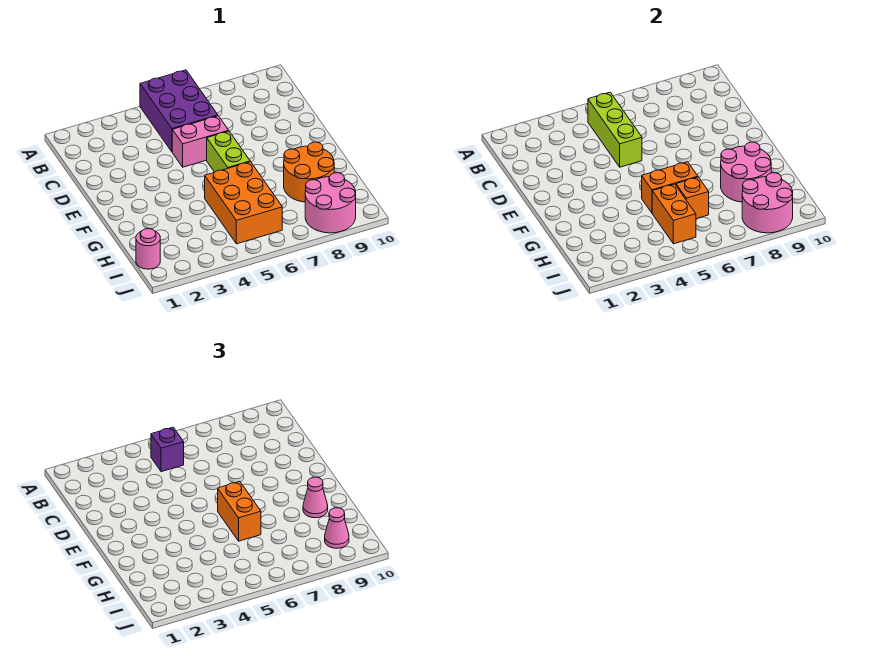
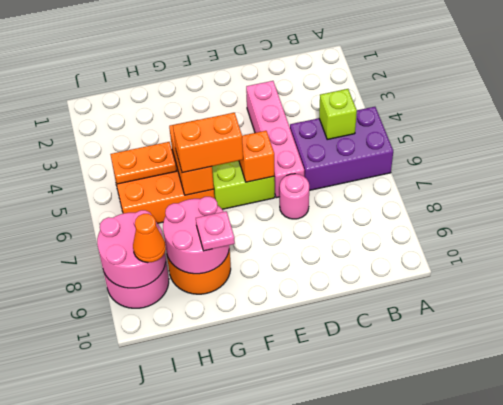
lime brick B5:D5 level 2 -> lime brick B5 level 2
purple brick B5 level 3 -> none
pink brick D5:D6 level 1 -> pink brick D3:D6 level 1
pink cone G9 level 3 -> pink plate G9 level 3
orange brick H5:I5 level 2 -> orange plate H5:I5 level 2
orange brick H6 level 2 -> orange brick E6 level 2
pink round brick I1 level 1 -> pink round brick D7 level 1
pink cone I9 level 3 -> orange cone I9 level 3

